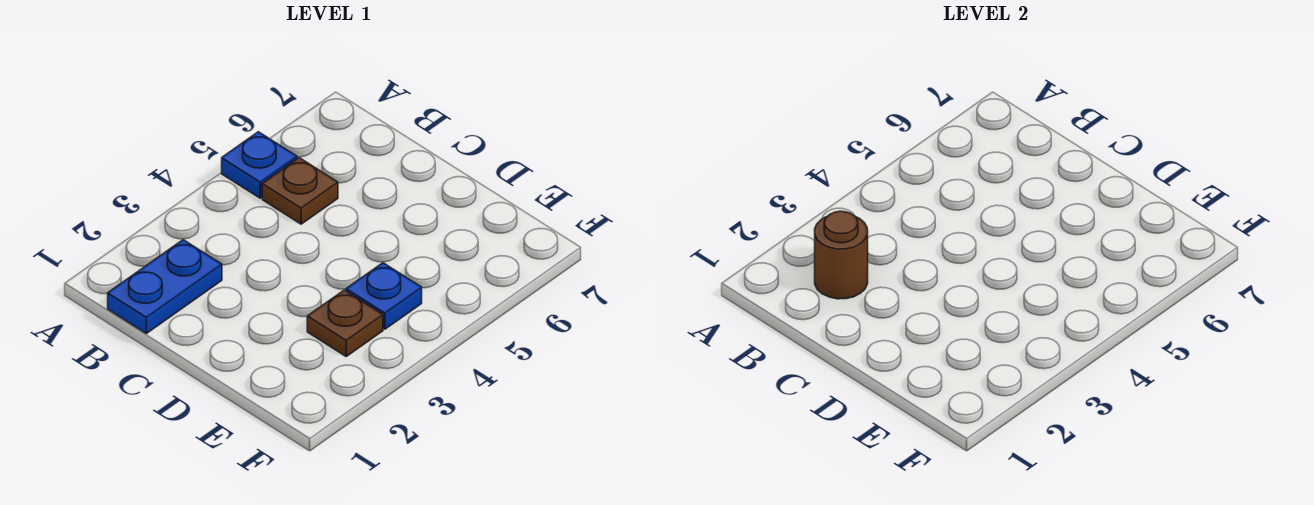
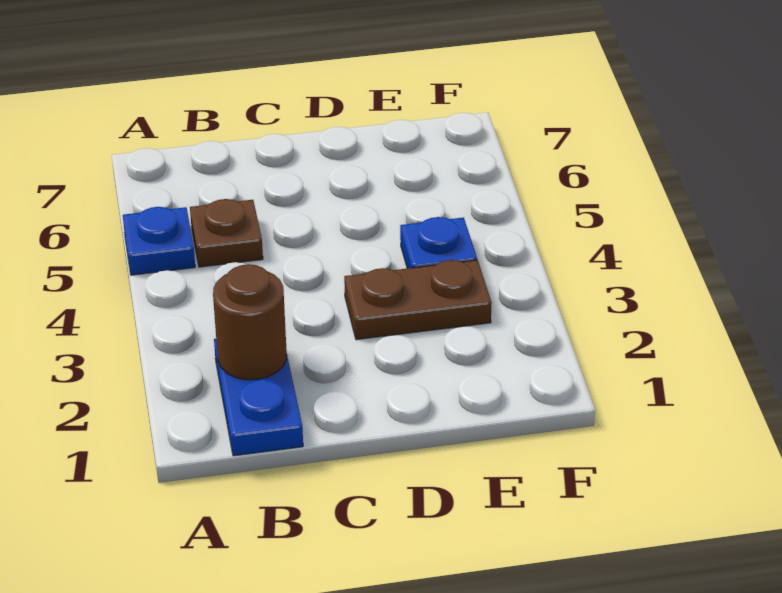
brown plate E3 level 1 -> brown plate D3:E3 level 1

